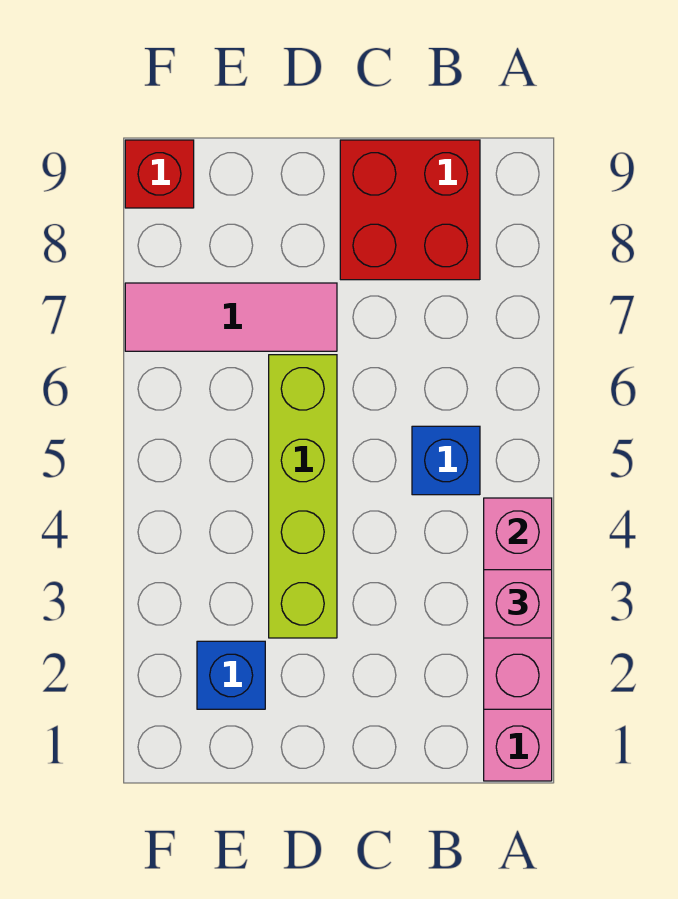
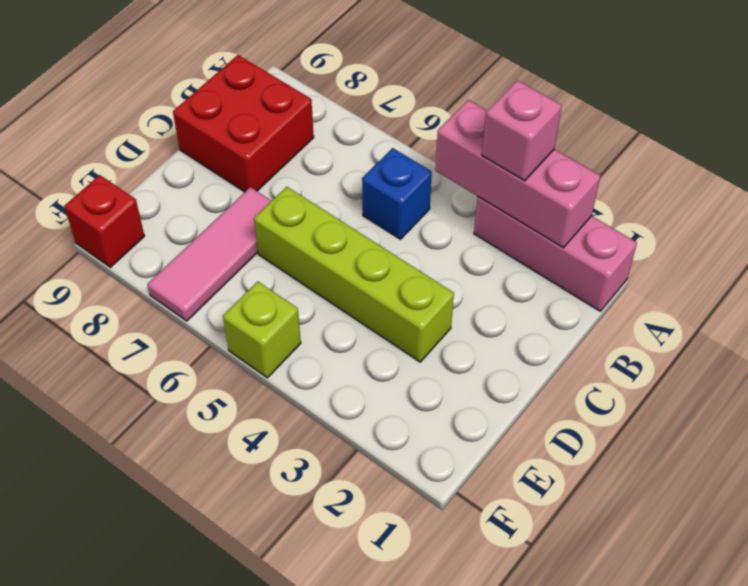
blue brick E2 level 1 -> none
none -> lime brick F5 level 1

